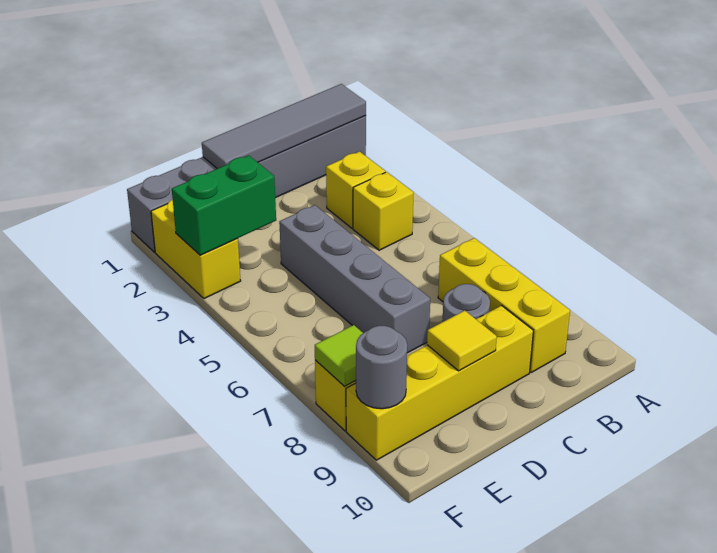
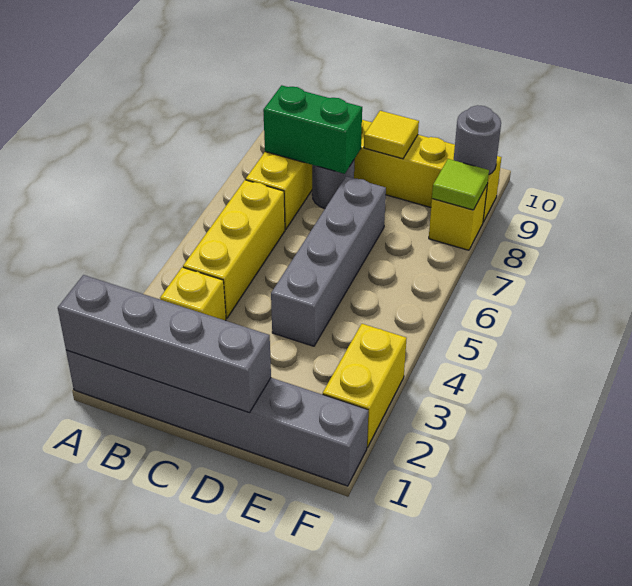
grey tile A1:D1 level 2 -> grey brick A1:D1 level 2
yellow brick B4 level 1 -> yellow brick B4:B6 level 1
green brick E3:F3 level 2 -> green brick B8:C8 level 2

